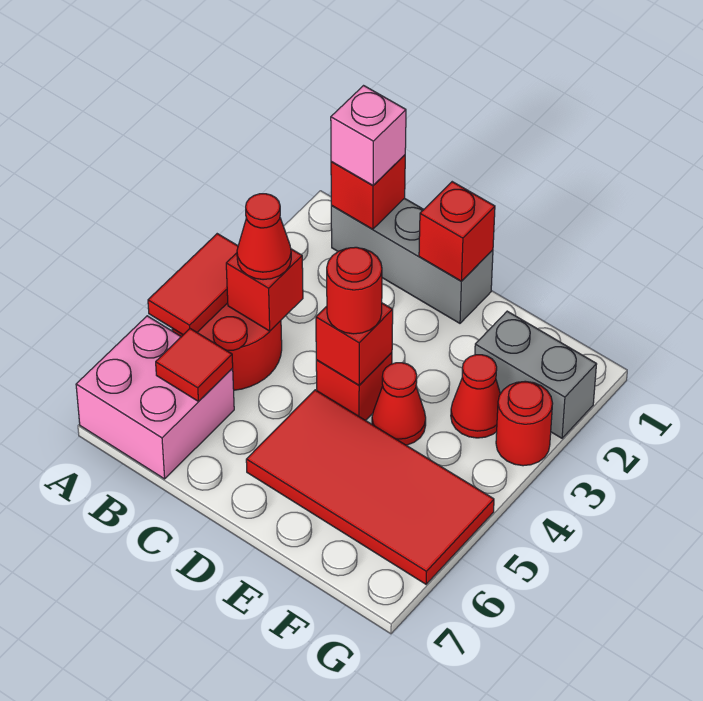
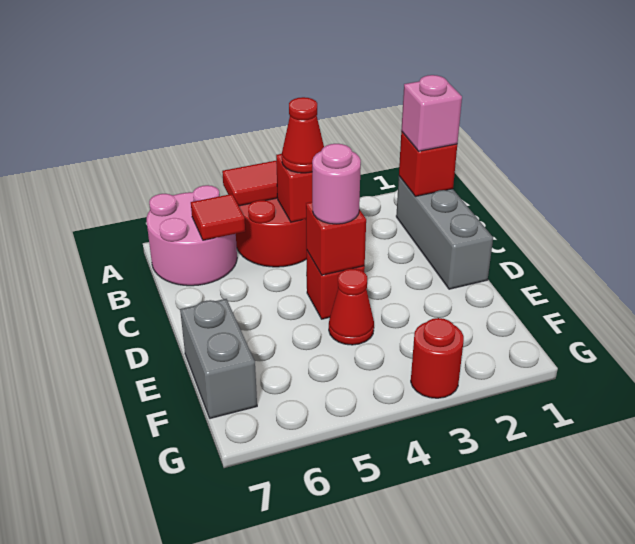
pink brick A6:B7 level 1 -> pink round brick A6:B7 level 1
red brick D1 level 2 -> none
red round brick D4 level 3 -> pink round brick D4 level 3
red tile D5:G6 level 1 -> none
grey brick F2:G2 level 1 -> grey brick E7:F7 level 1
red cone F3 level 1 -> none

